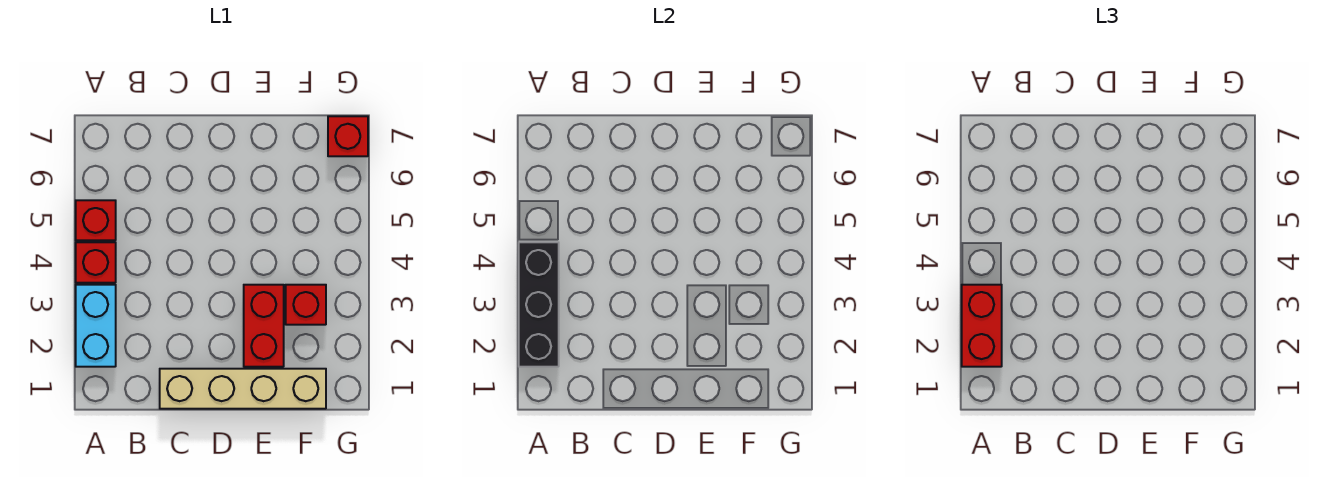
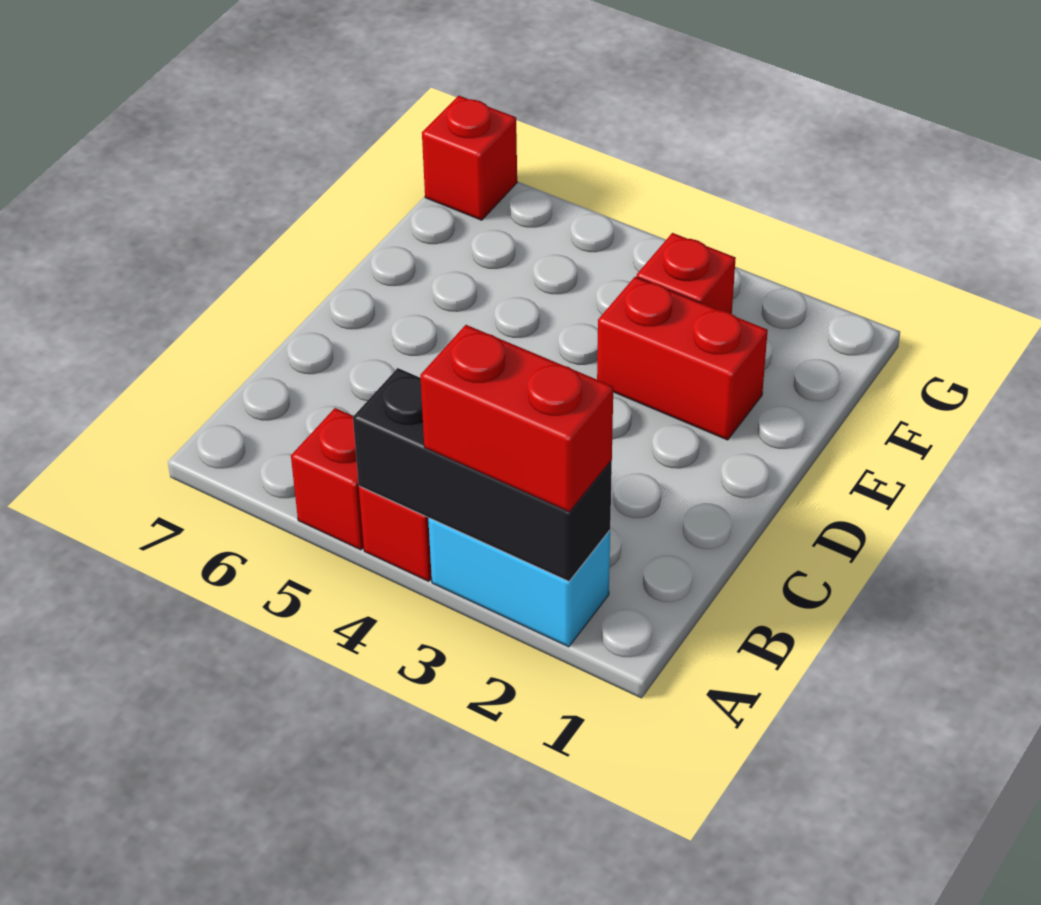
tan brick C1:F1 level 1 -> none

